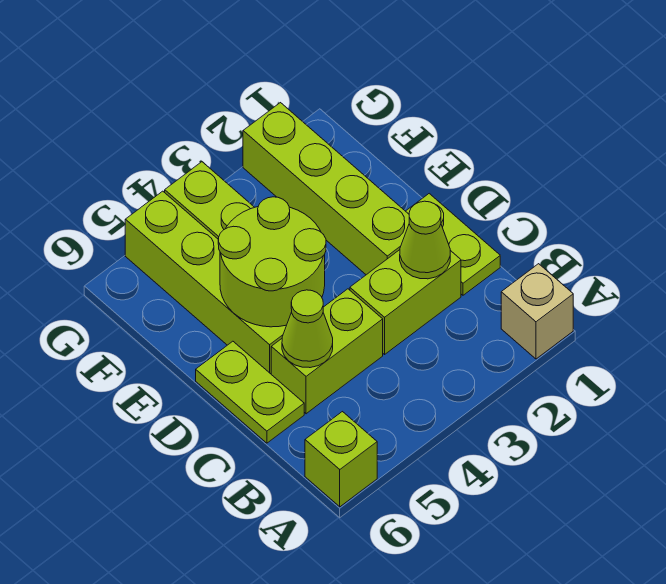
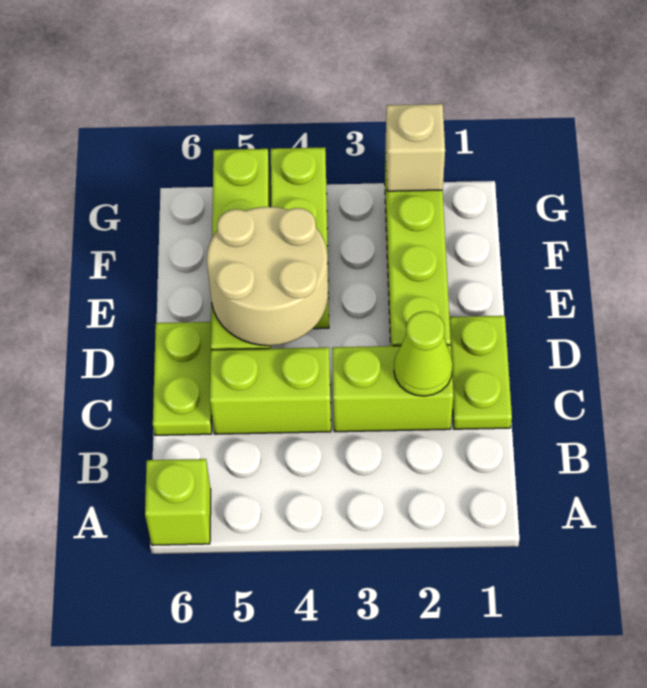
tan brick A1 level 1 -> tan brick G2 level 2
lime cone C5 level 2 -> none
lime round brick D4:E5 level 2 -> tan round brick D4:E5 level 2

